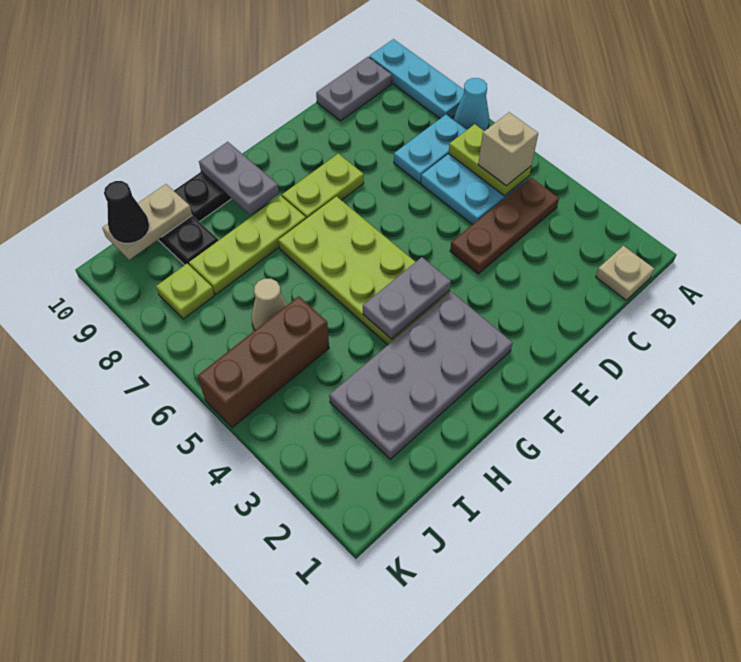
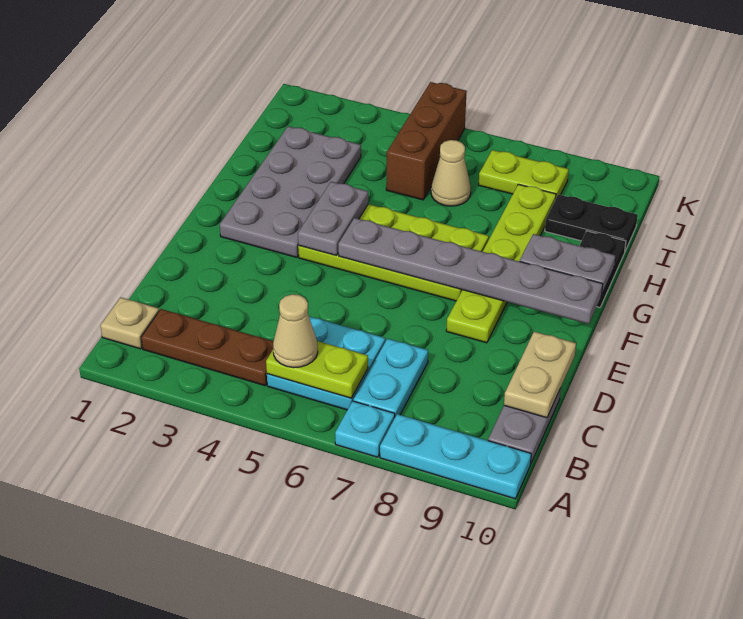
cyan cone A7 level 1 -> cyan plate A7 level 1
brown plate B4:D4 level 1 -> brown plate B2:B4 level 1
tan brick B5 level 3 -> tan cone B5 level 3
none -> grey plate F5:F10 level 2
tan plate I10:J10 level 2 -> tan plate C10:D10 level 2
lime plate J8 level 1 -> lime plate J7:J8 level 1
black cone J10 level 3 -> none

